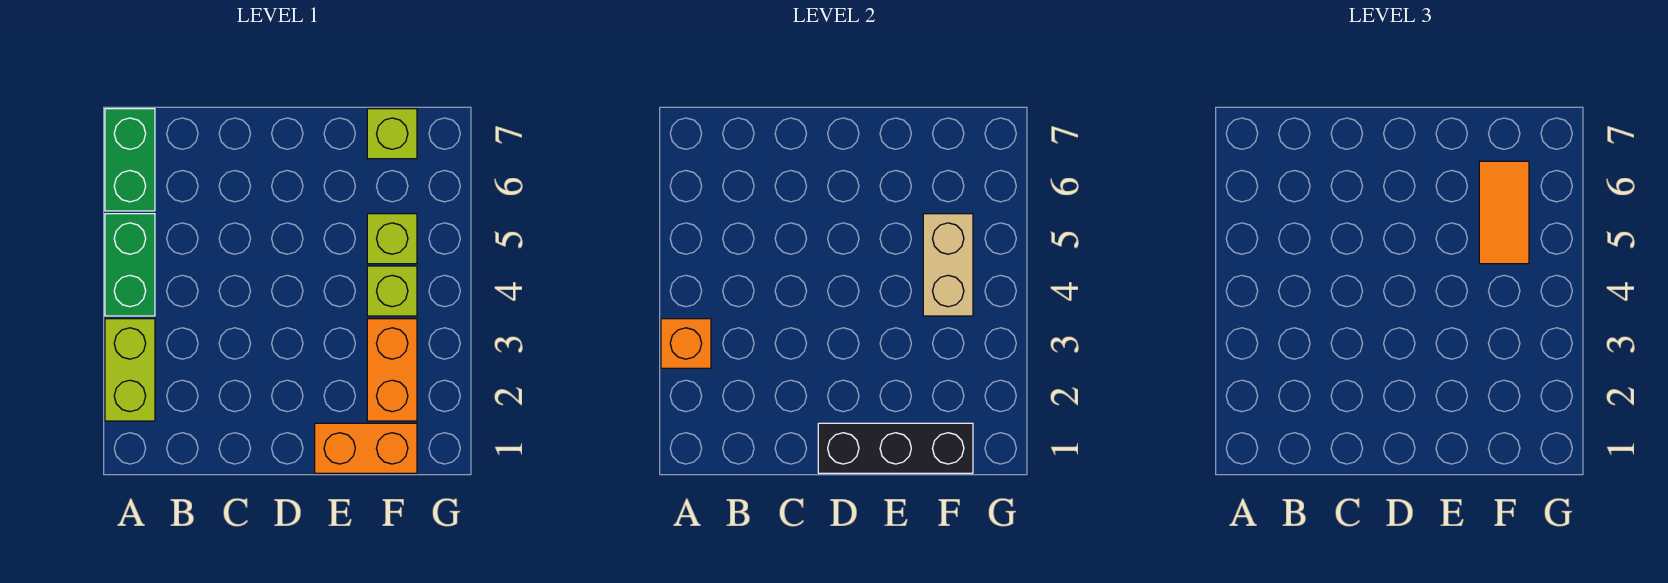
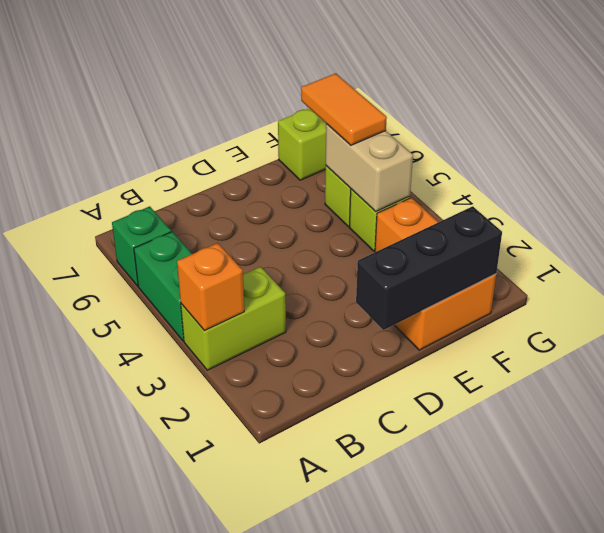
lime brick A2:A3 level 1 -> lime brick A3:B3 level 1
green brick A6:A7 level 1 -> green brick A6 level 1

